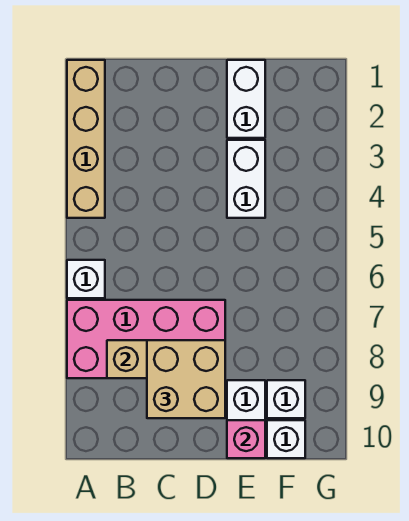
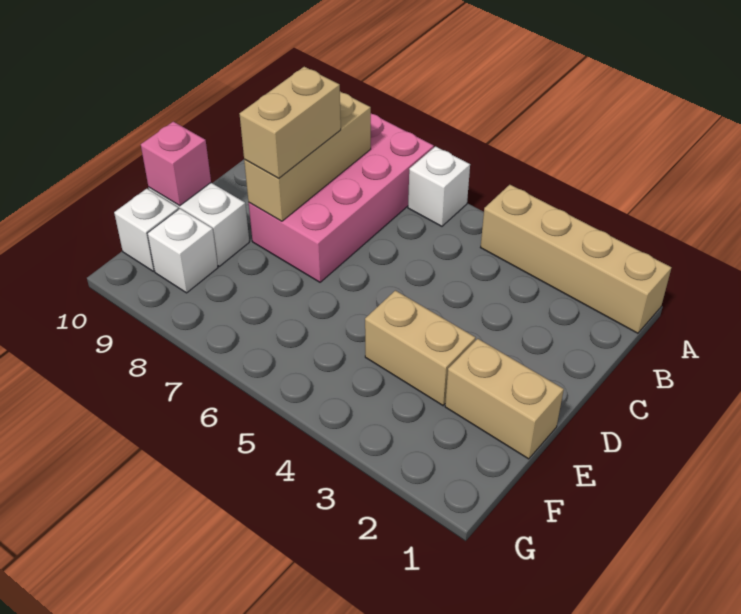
tan brick C8:D9 level 3 -> tan brick C8:D8 level 3
white brick E1:E2 level 1 -> tan brick E1:E2 level 1
white brick E3:E4 level 1 -> tan brick E3:E4 level 1

